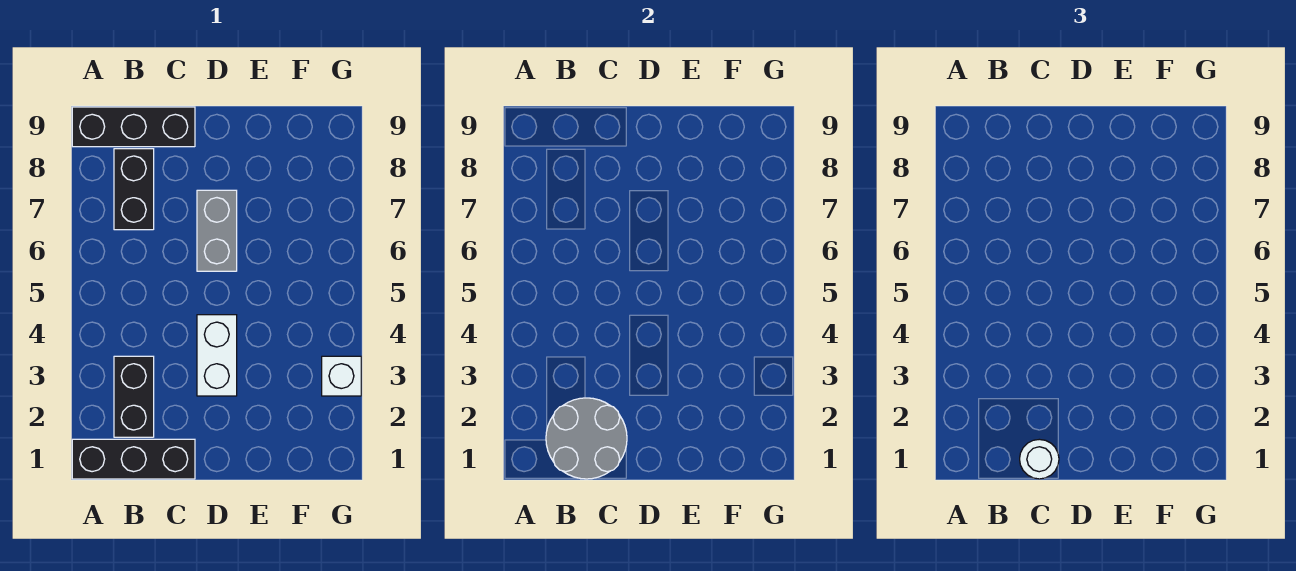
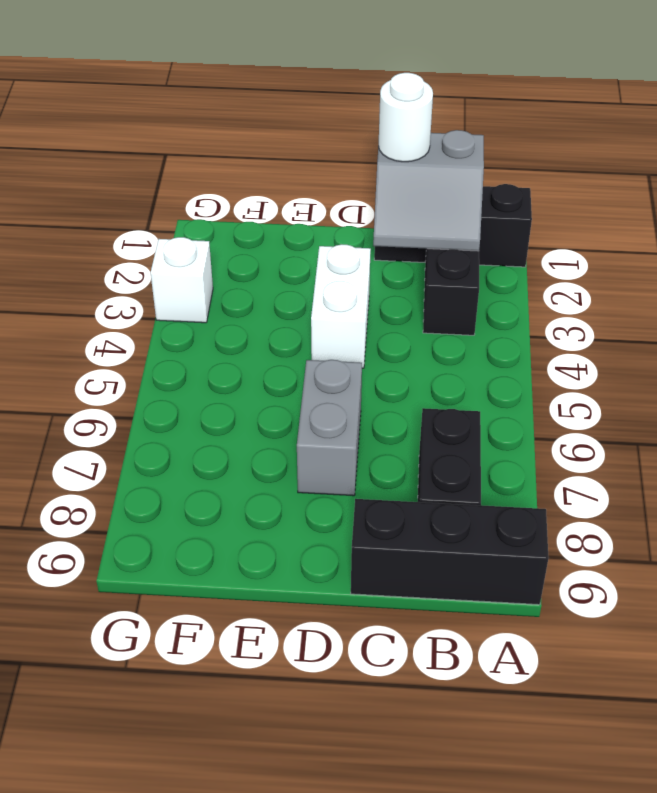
grey round brick B1:C2 level 2 -> grey slope B1:C2 level 2 top 1

